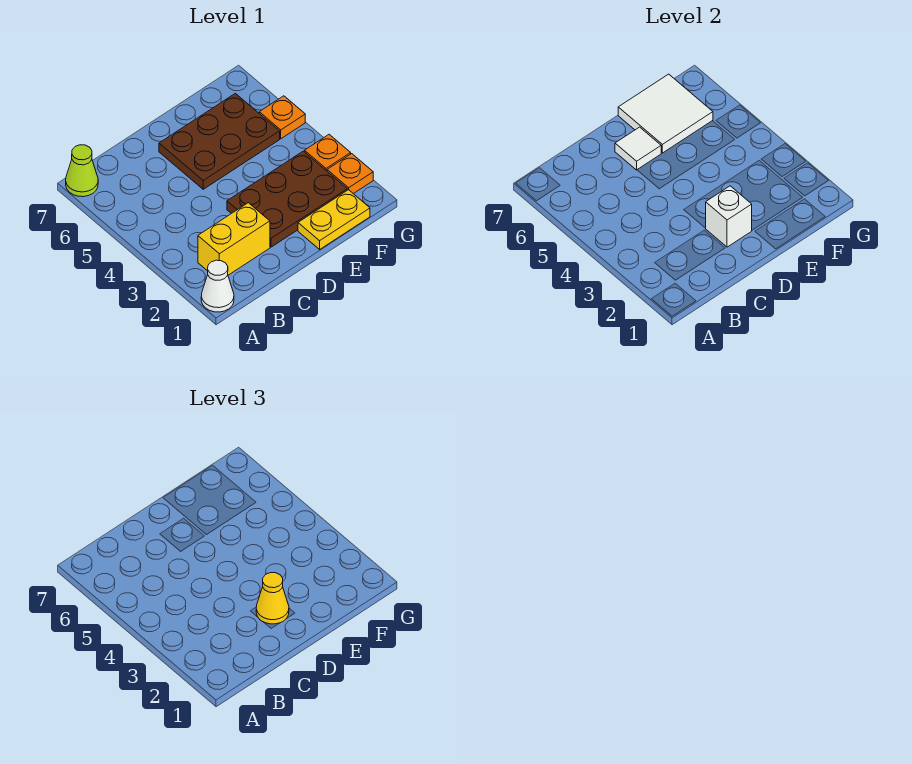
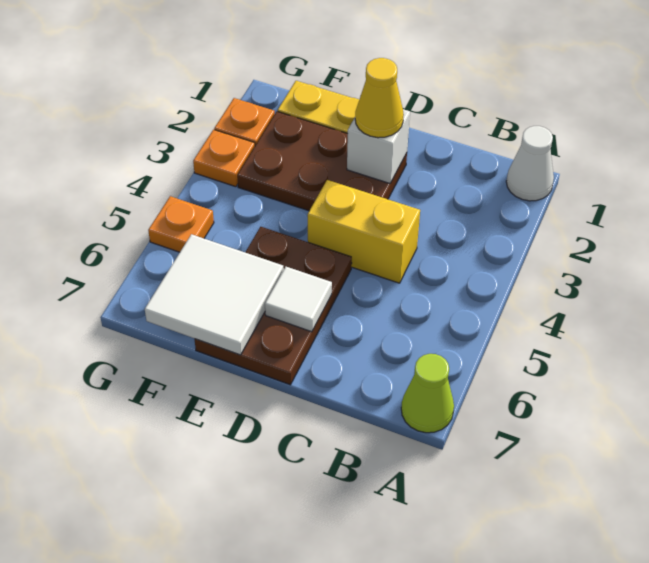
yellow brick B2:C2 level 1 -> yellow brick C4:D4 level 1
brown plate D5:F6 level 1 -> brown plate D5:E7 level 1

